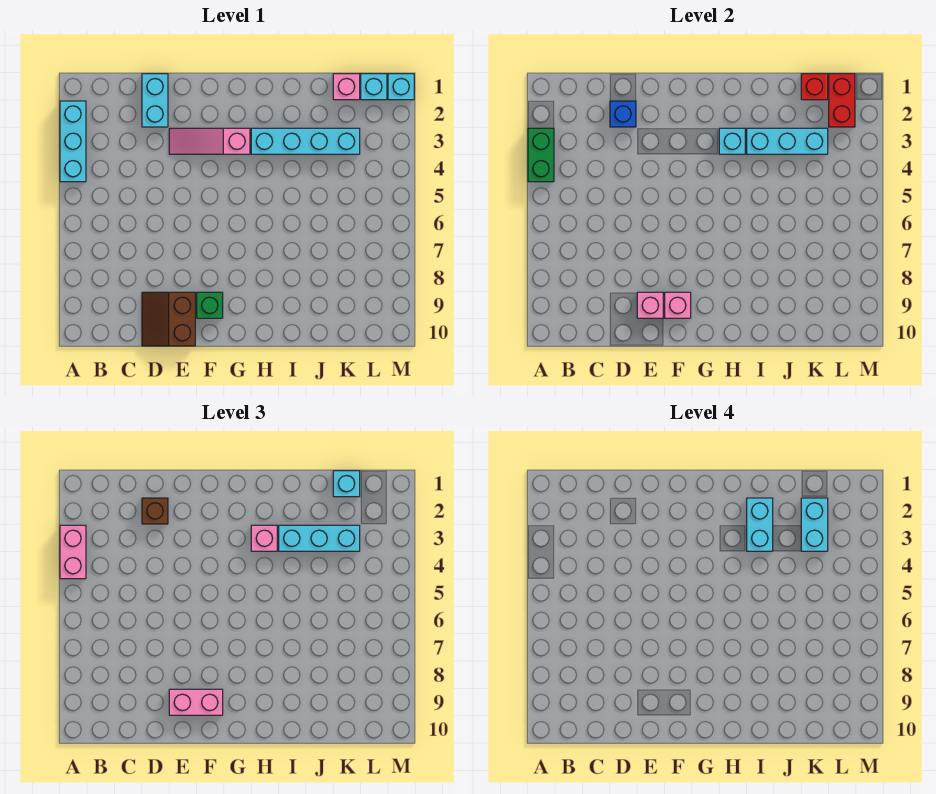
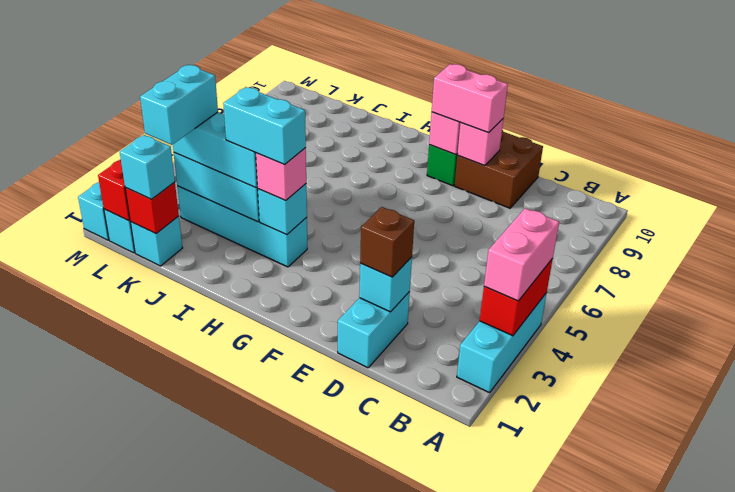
green brick A3:A4 level 2 -> red brick A3:A4 level 2
blue brick D2 level 2 -> cyan brick D2 level 2
brown slope D9:E10 level 1 top E -> brown brick D9:E10 level 1
pink slope E3:G3 level 1 top G -> none
cyan brick I2:I3 level 4 -> cyan brick H3:I3 level 4
pink brick K1 level 1 -> cyan brick K1 level 1

